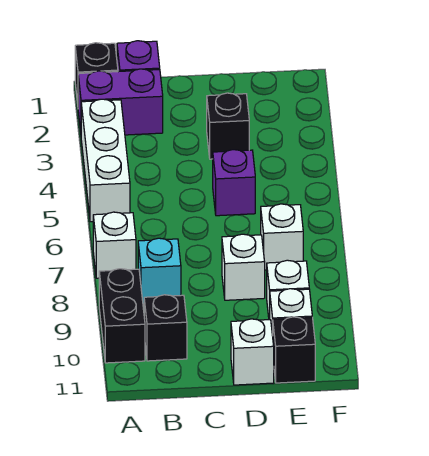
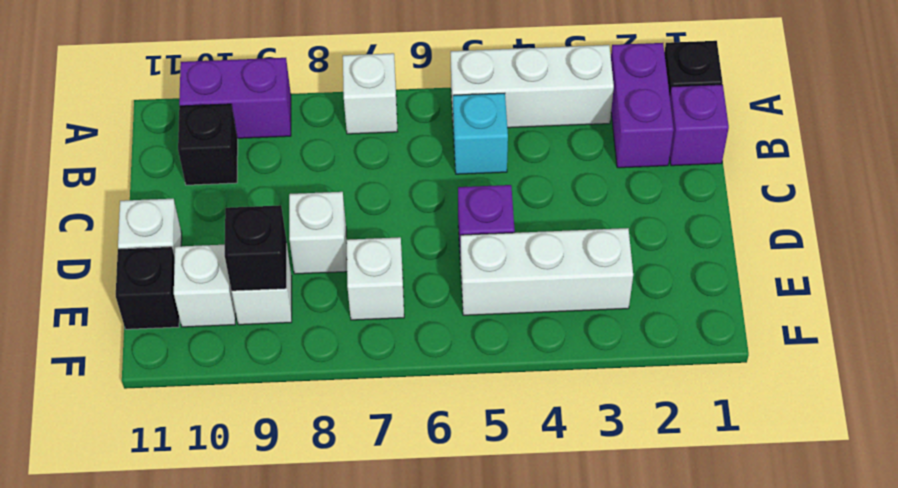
black brick A9:A10 level 1 -> purple brick A9:A10 level 1
cyan brick B8 level 1 -> cyan brick B5 level 1
black brick D3 level 1 -> black brick E9 level 2
none -> white brick E3:E5 level 1

